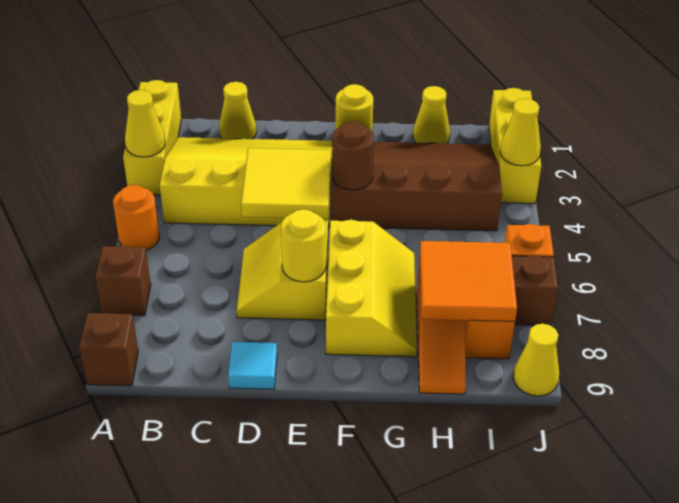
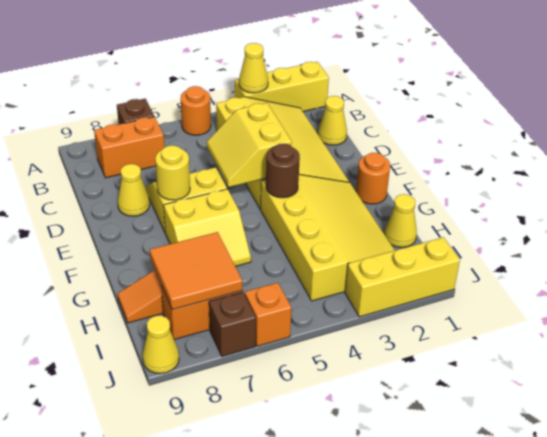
brown brick A9 level 1 -> none
none -> orange brick B7:B8 level 1
yellow tile D4:E5 level 2 -> yellow slope D4:E5 level 2 top 4
cyan tile D9 level 1 -> none
yellow round brick F1 level 1 -> orange round brick F1 level 1
brown slope F2:I4 level 1 top 4 -> yellow slope F2:I4 level 1 top 4
yellow slope F6:G8 level 1 top F -> yellow slope F6:G7 level 1 top F
yellow cone J3 level 2 -> yellow cone D8 level 1

